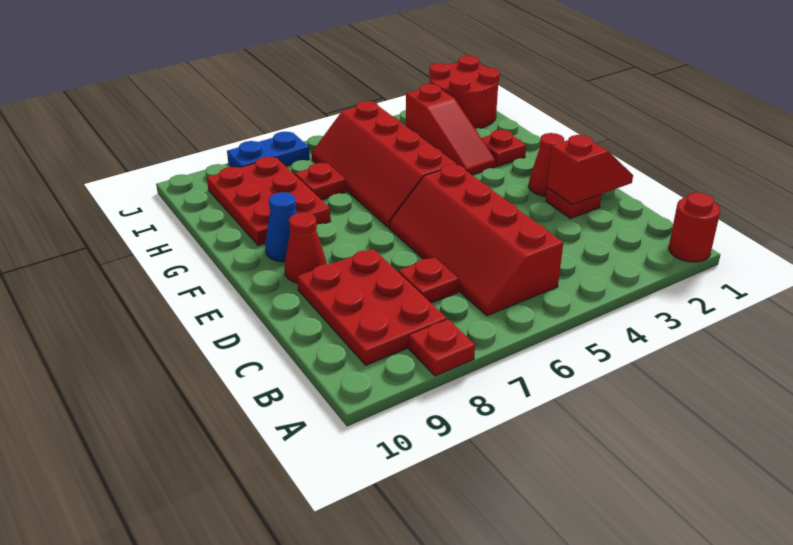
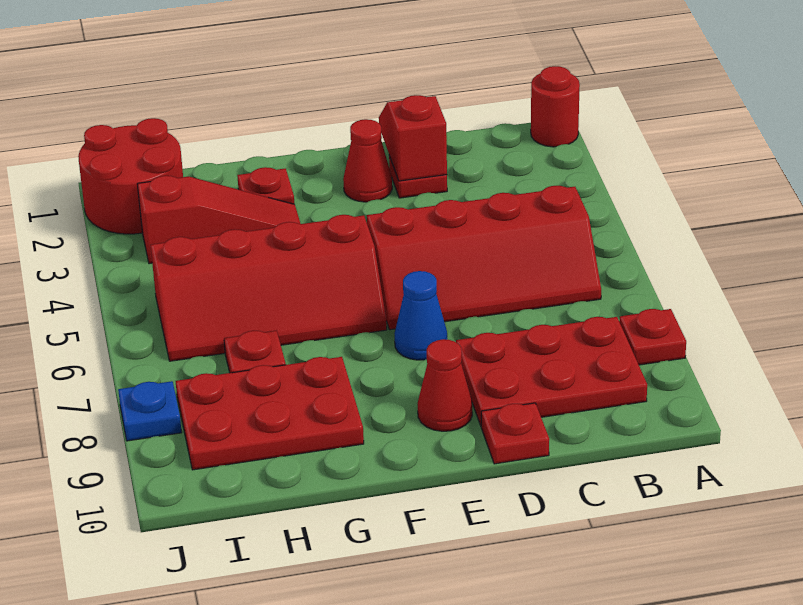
red plate C7 level 1 -> red plate D10 level 1
blue cone F9 level 1 -> blue cone E7 level 1
blue plate J7:J8 level 1 -> blue plate J8 level 1

